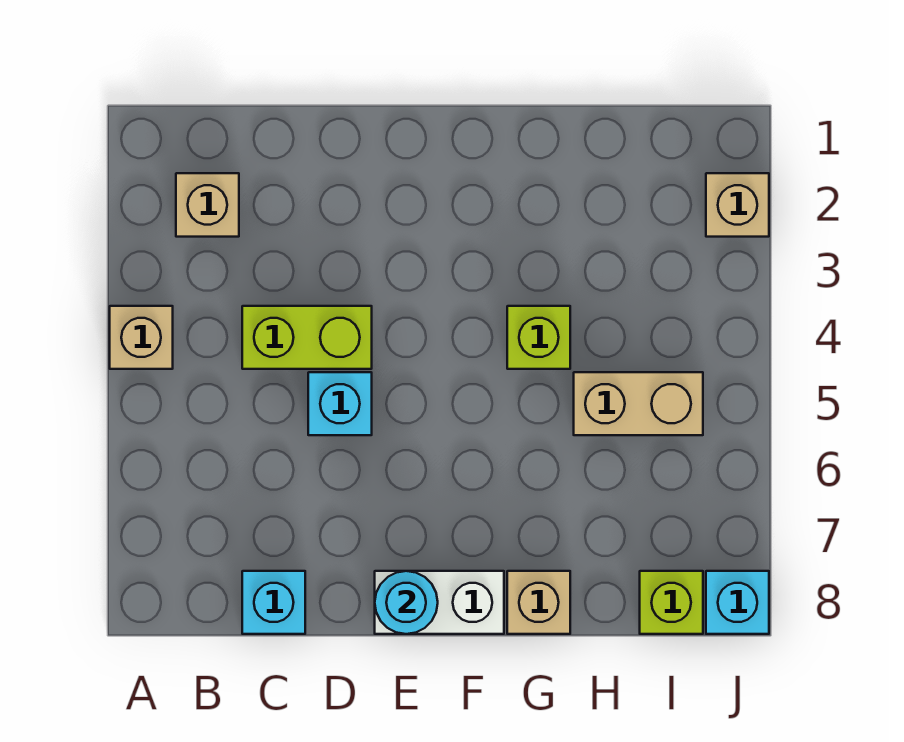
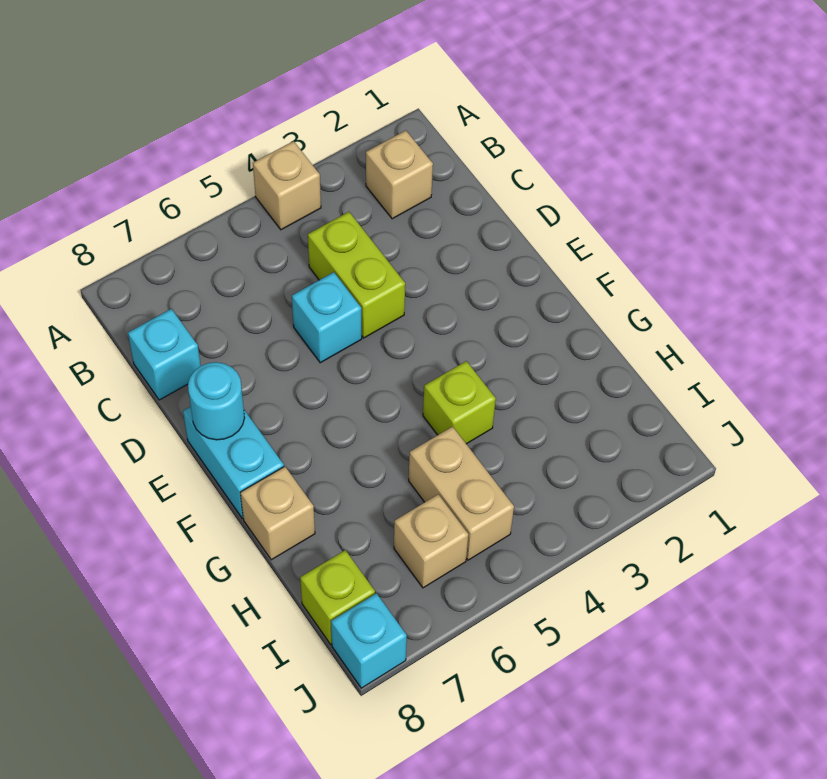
white brick E8:F8 level 1 -> cyan brick E8:F8 level 1
tan brick J2 level 1 -> tan brick I6 level 1

